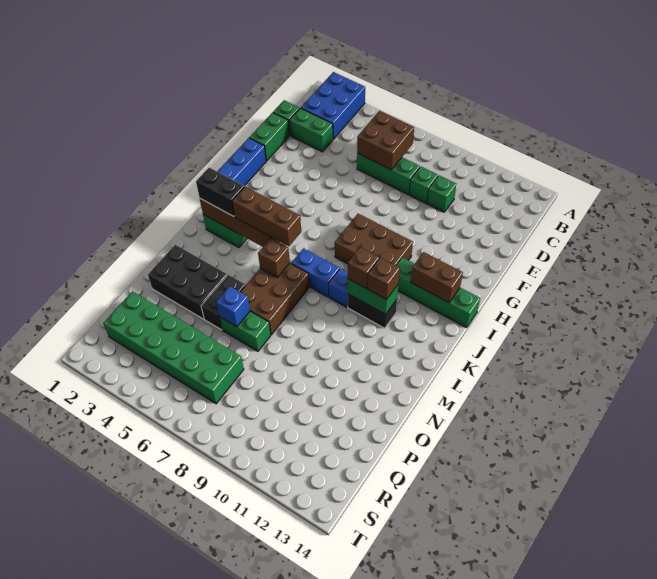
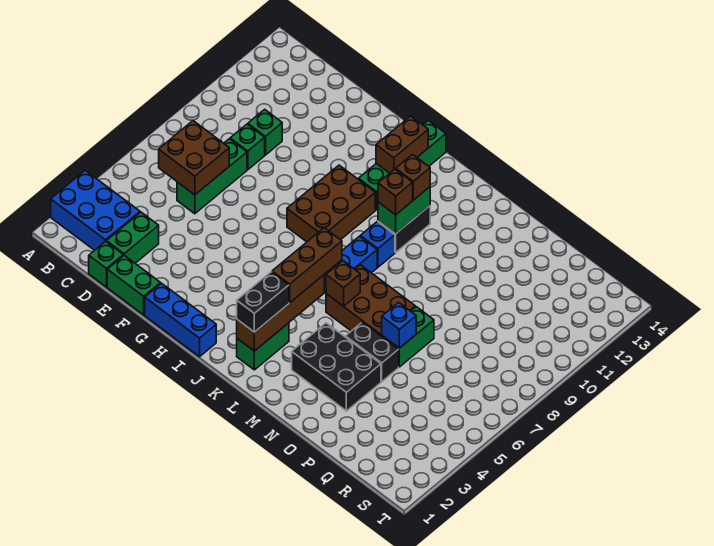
black brick N2:O4 level 1 -> black brick M3:O4 level 1
green brick Q2:R7 level 1 -> none

